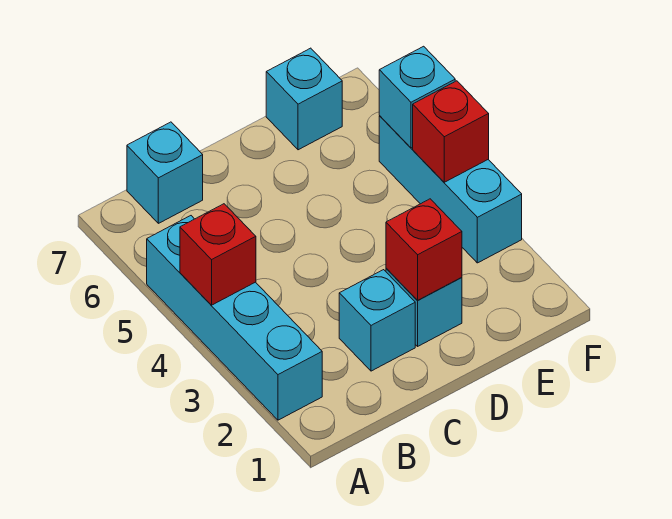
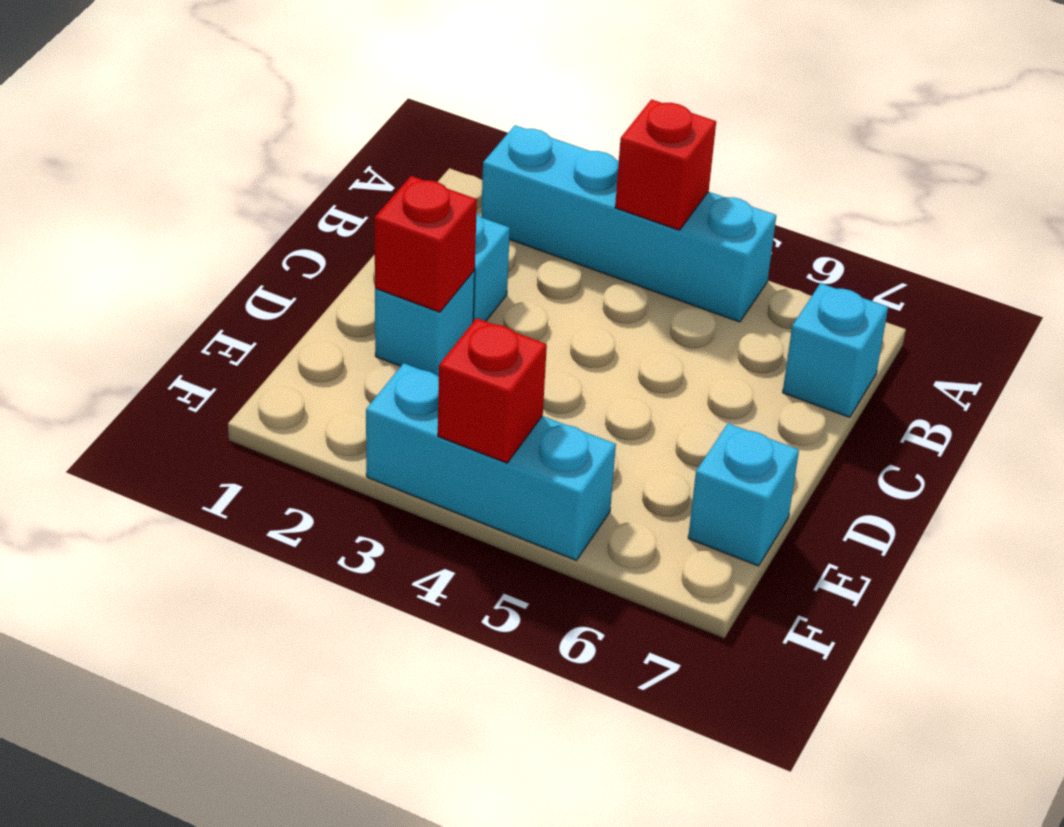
cyan brick F5 level 2 -> none

